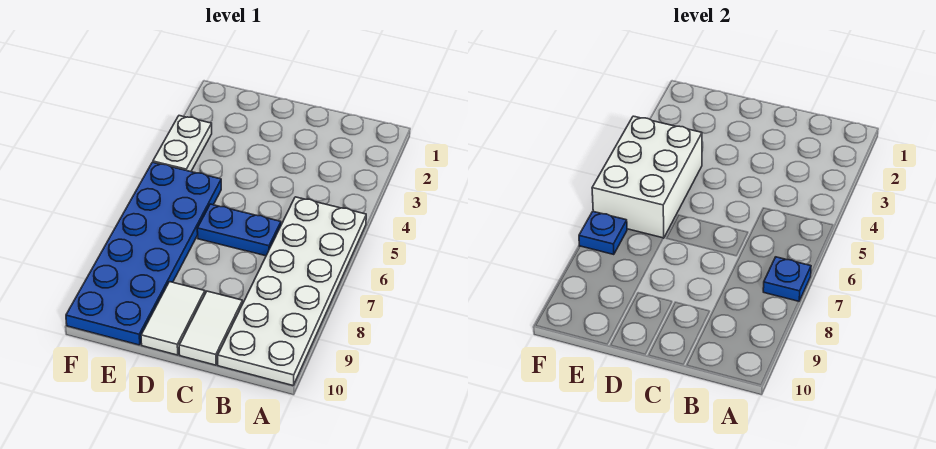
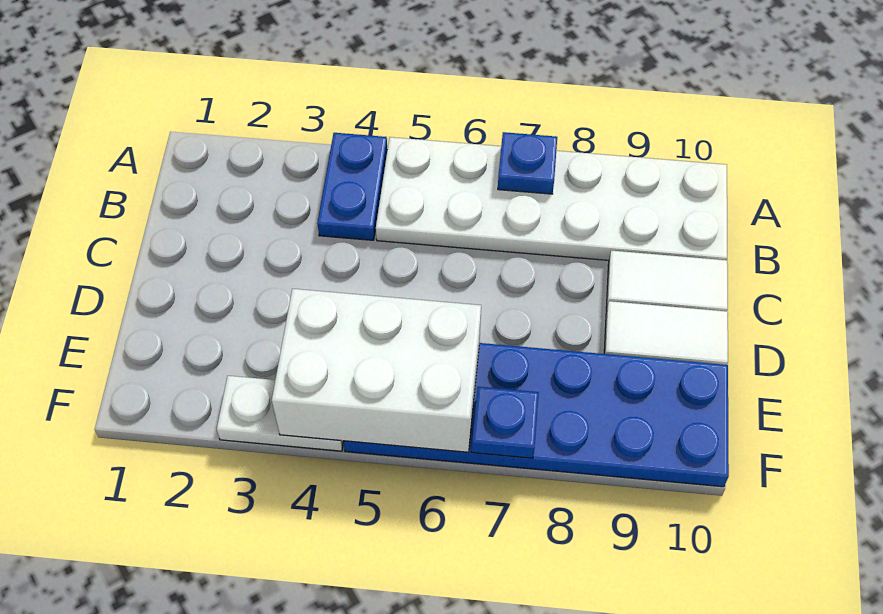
blue plate C6:D6 level 1 -> blue plate A4:B4 level 1

